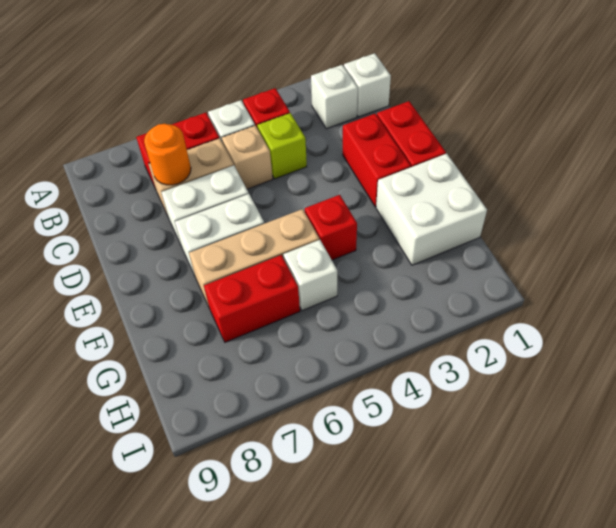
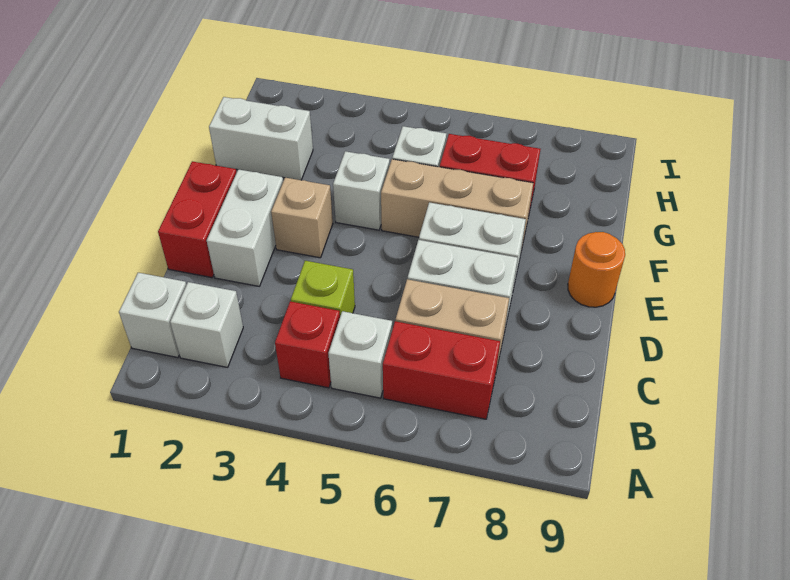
tan brick C5 level 1 -> tan brick E3 level 1
orange round brick C7 level 2 -> orange round brick E9 level 1
red brick D2:E2 level 1 -> white brick D2:E2 level 1
white brick F1:G2 level 1 -> white brick G1:G2 level 1
red brick F4 level 1 -> white brick F4 level 1

